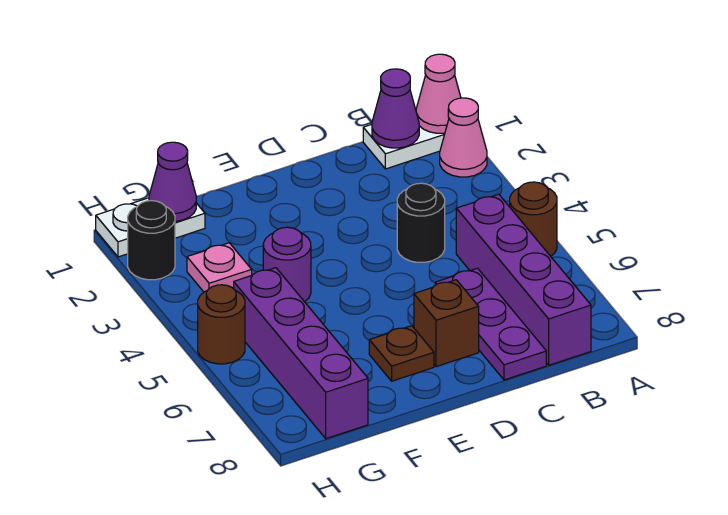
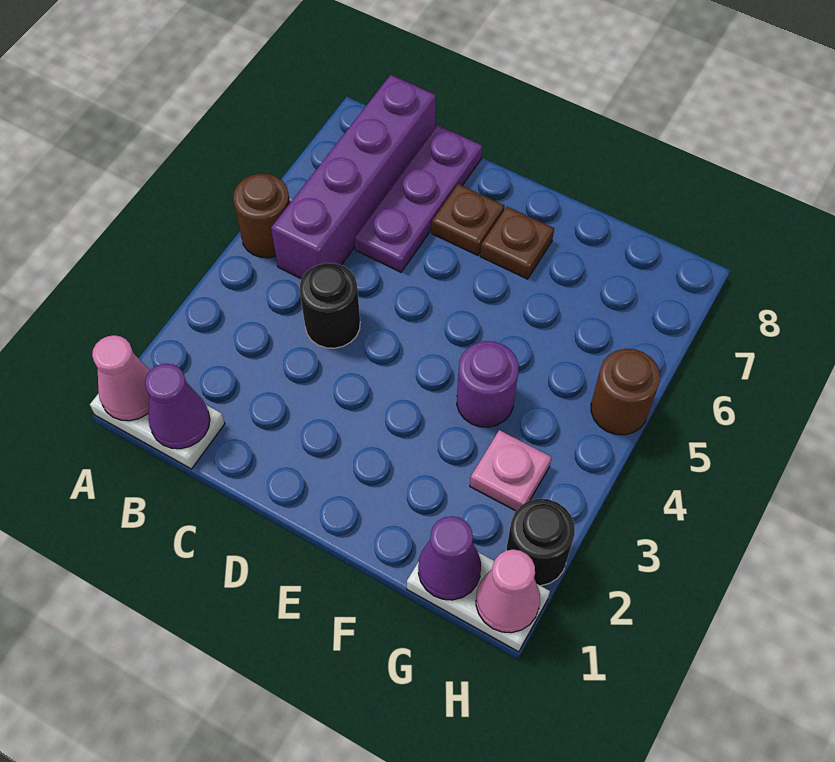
pink cone A2 level 1 -> pink cone H1 level 2
brown brick D7 level 1 -> brown plate D7 level 1
purple brick G5:G8 level 1 -> none

